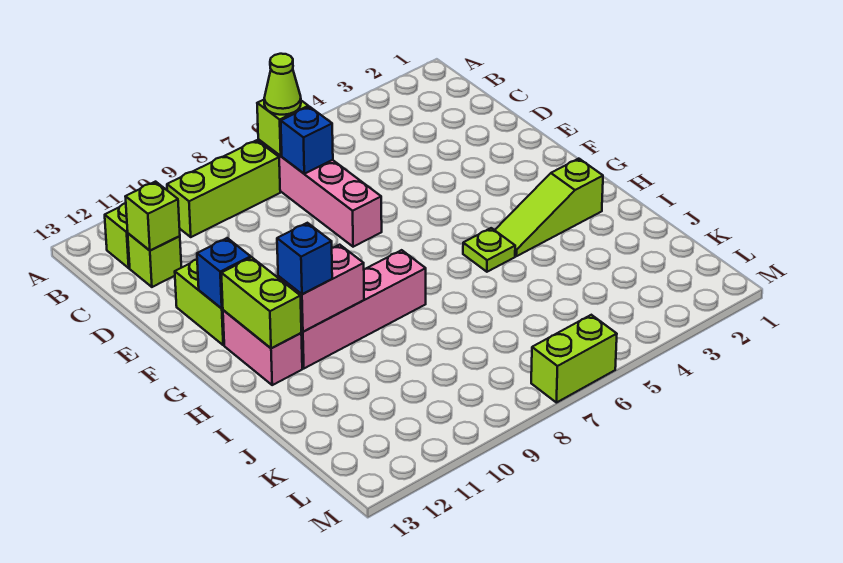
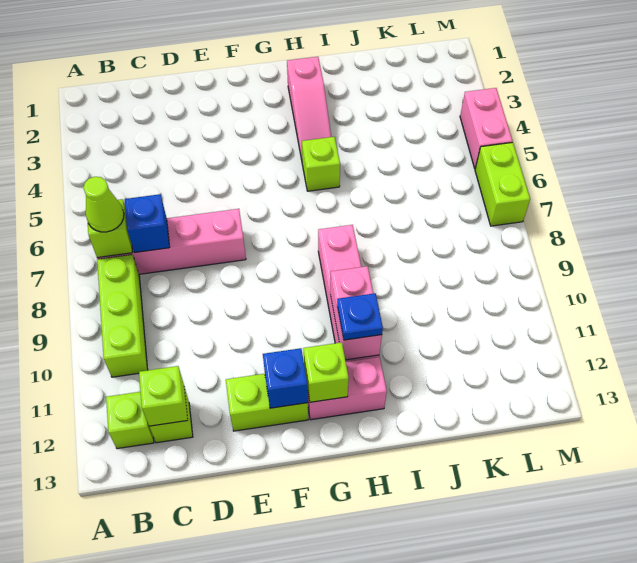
lime brick G12:H12 level 2 -> lime brick G12 level 2
lime slope H2:H4 level 1 top 2 -> pink slope H2:H4 level 1 top 2
lime plate H5 level 1 -> lime brick H5 level 1
blue brick H11 level 3 -> blue plate H11 level 3
none -> pink brick M4:M5 level 1

